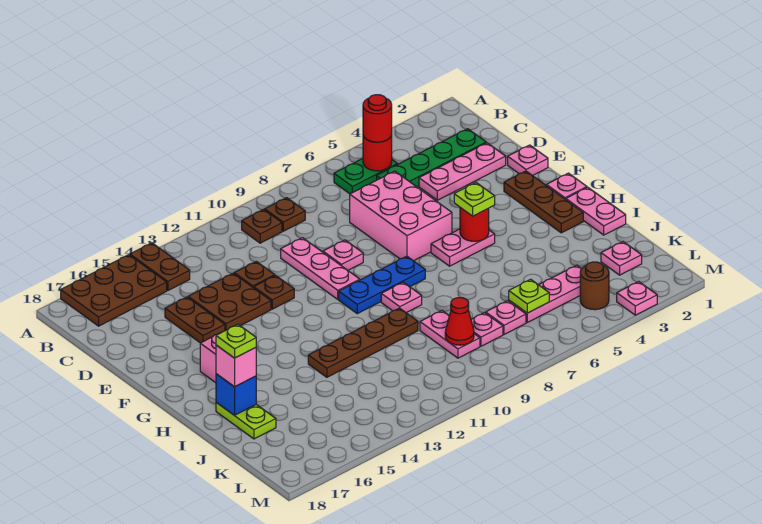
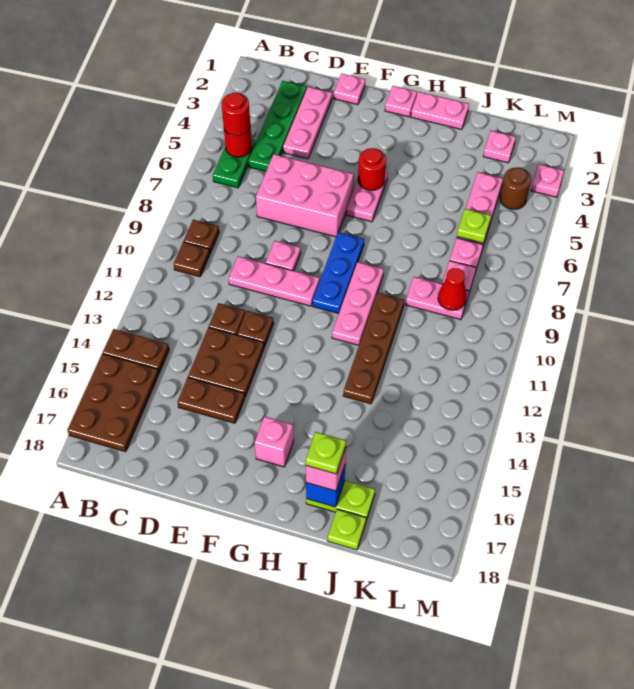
brown plate F2:H2 level 1 -> none
lime plate G5 level 3 -> lime plate J18 level 1
pink plate H9 level 1 -> pink plate H9:H11 level 1

